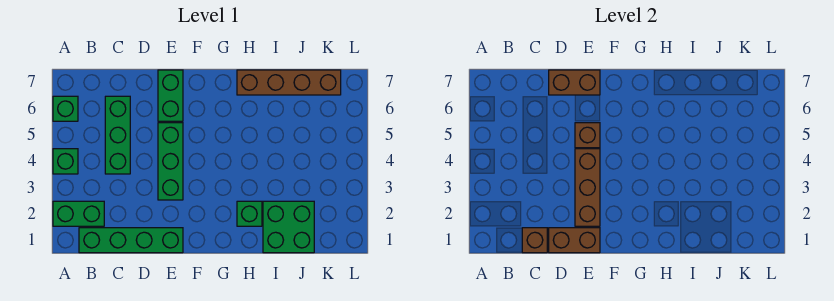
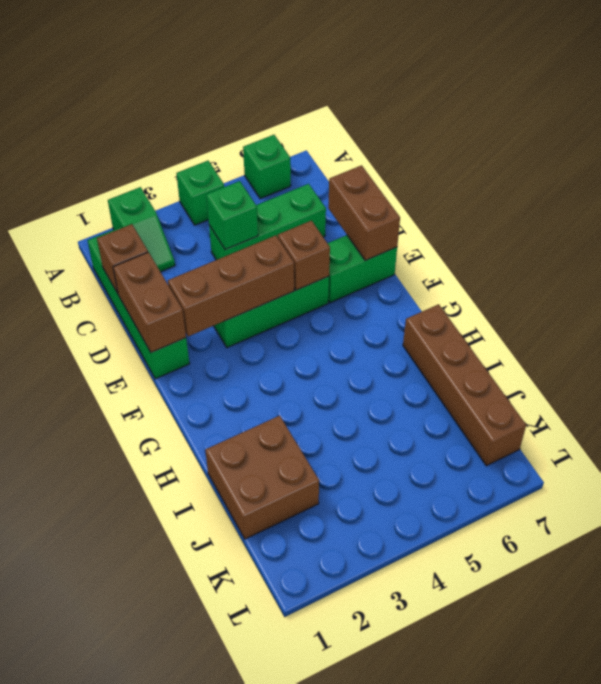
green brick A2:B2 level 1 -> green slope A2:B2 level 1 top A
green brick H2 level 1 -> green brick C4 level 2
green brick I1:J2 level 1 -> brown brick I1:J2 level 1

